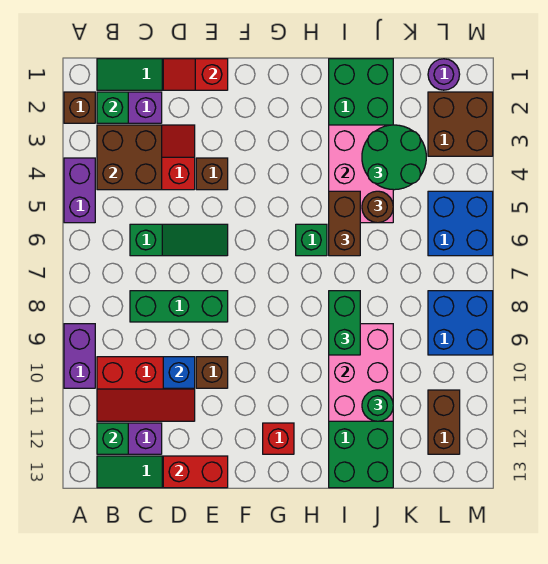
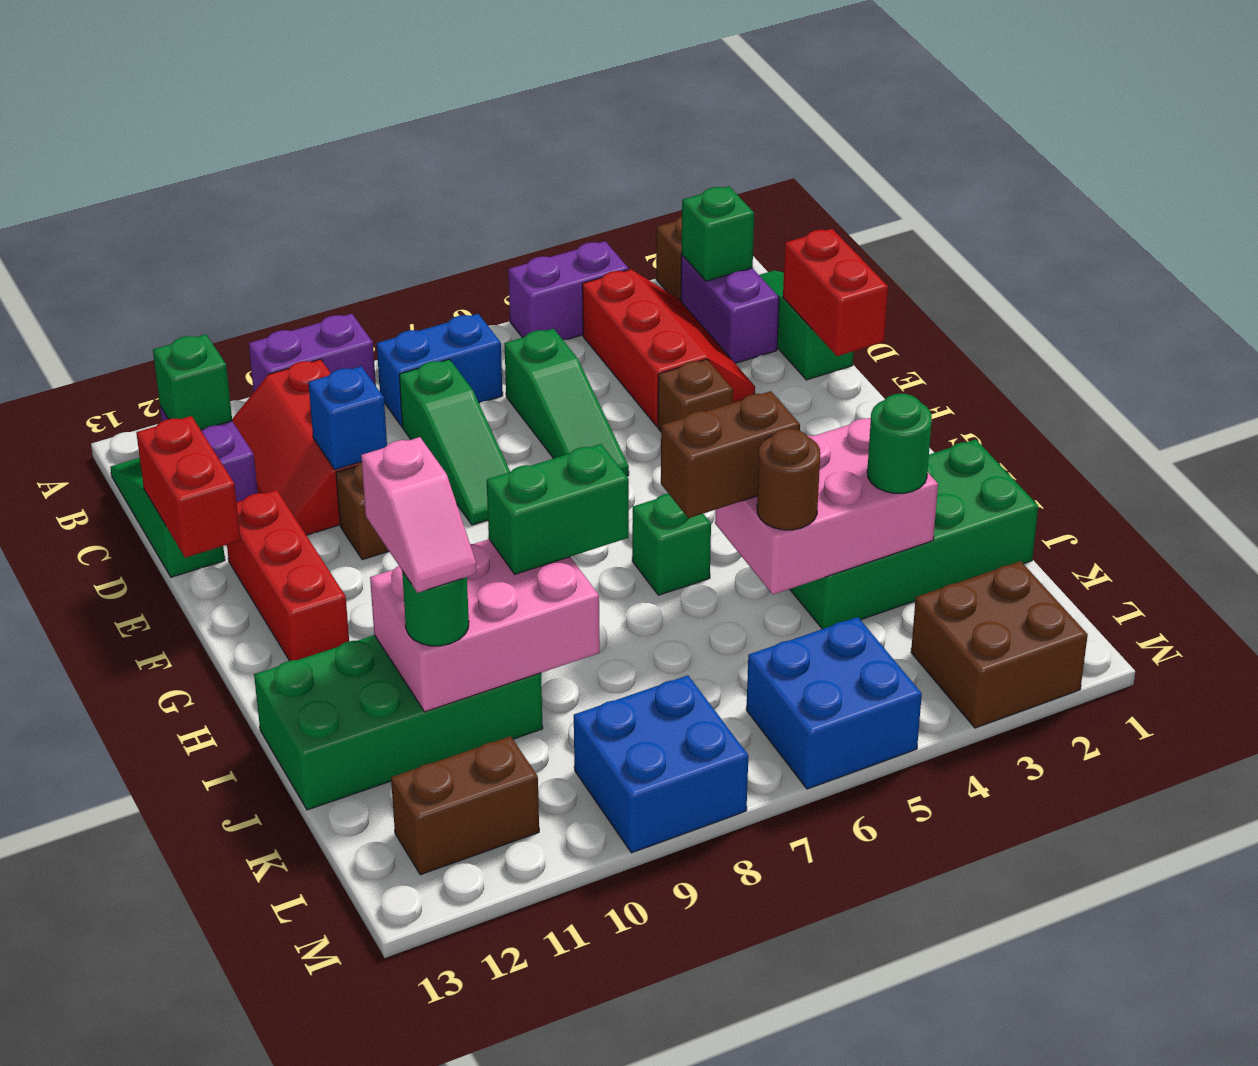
brown brick B3:C4 level 2 -> none
none -> blue brick B7:B8 level 1
green brick C8:E8 level 1 -> green slope C8:E8 level 1 top C
red slope D1:E1 level 2 top E -> red brick D1:E1 level 2
red brick G12 level 1 -> red brick E12:G12 level 1
none -> pink slope I11:J11 level 4 top I
green round brick J3:K4 level 3 -> green round brick J3 level 3
purple round brick L1 level 1 -> none

